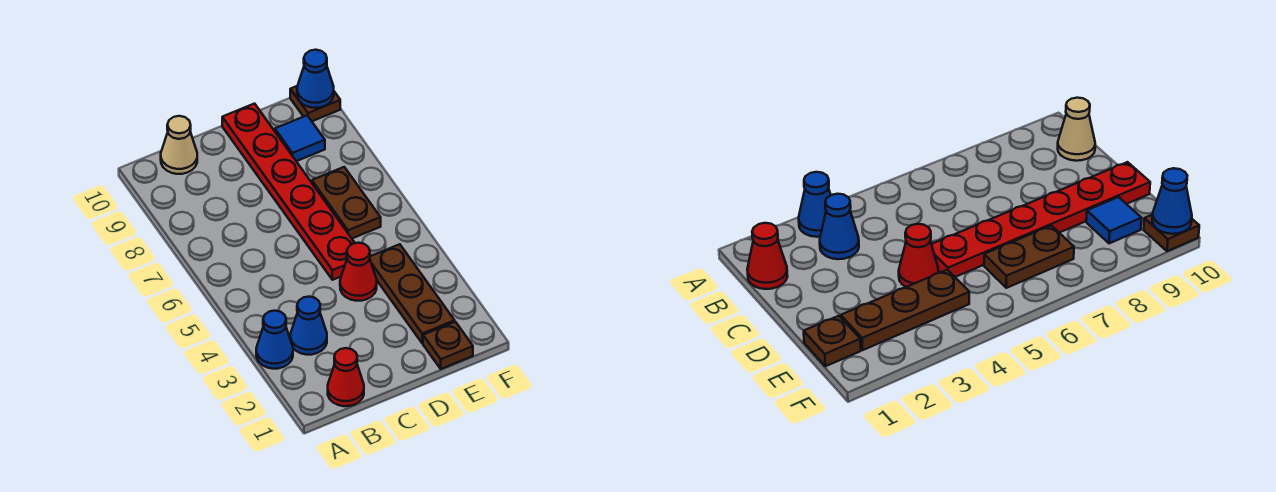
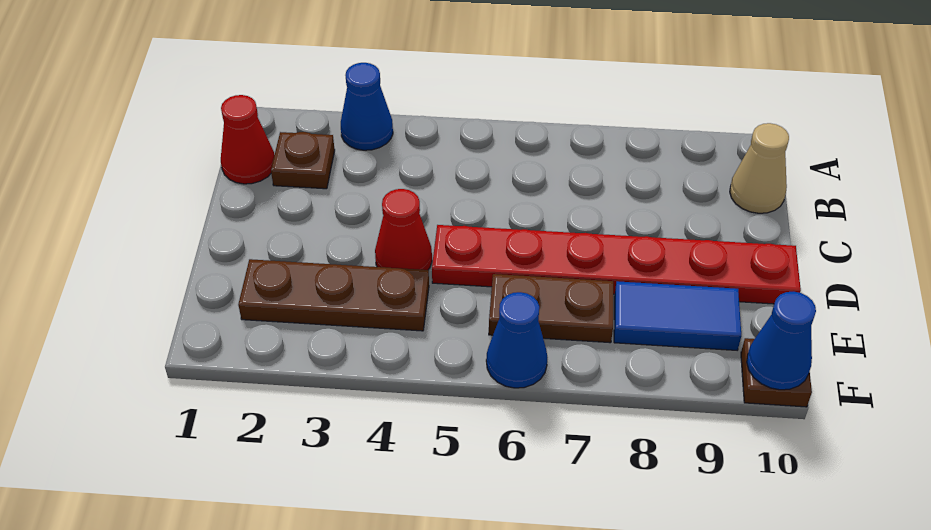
blue cone B3 level 1 -> blue cone F6 level 1
brown plate E1 level 1 -> brown plate B2 level 1
blue tile E9 level 1 -> blue tile E8:E9 level 1

